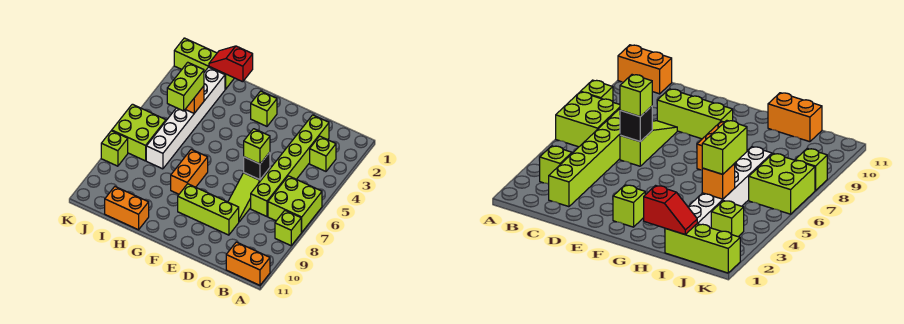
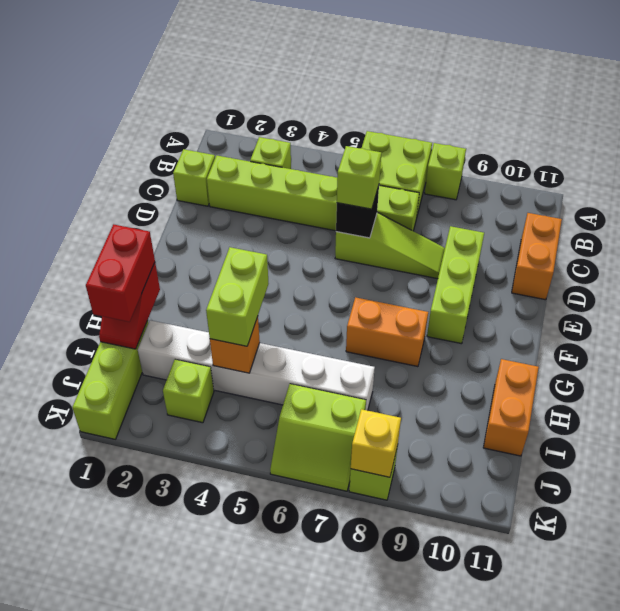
orange brick A11:B11 level 1 -> orange brick C11:D11 level 1
lime brick F2 level 1 -> lime brick C1 level 1
none -> red brick H1:I1 level 3
lime brick I4:I5 level 3 -> lime brick H4:I4 level 3
lime brick J6:K7 level 1 -> lime slope J6:K7 level 1 top J
none -> yellow brick K8 level 2

